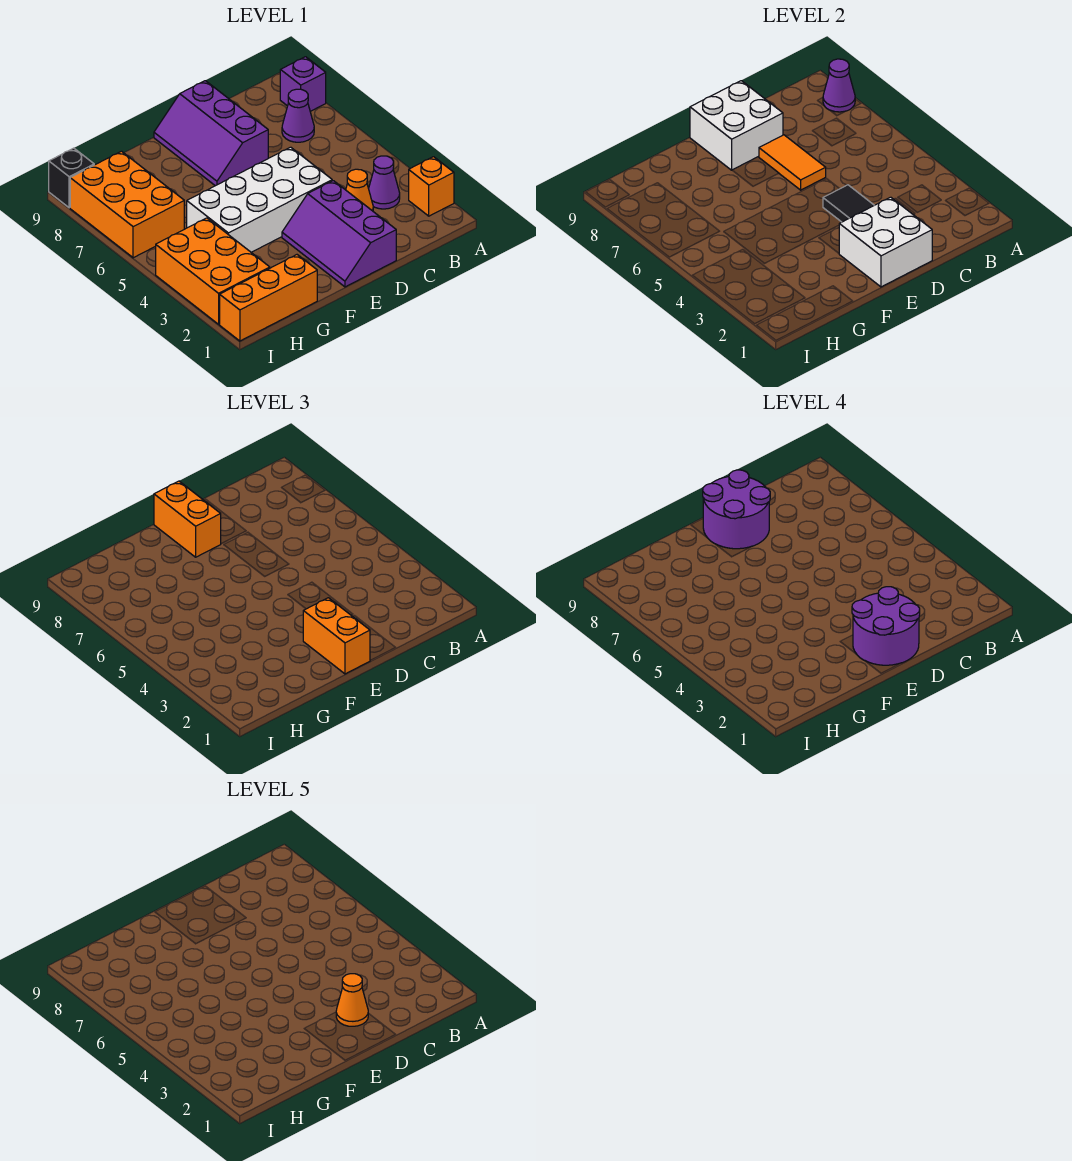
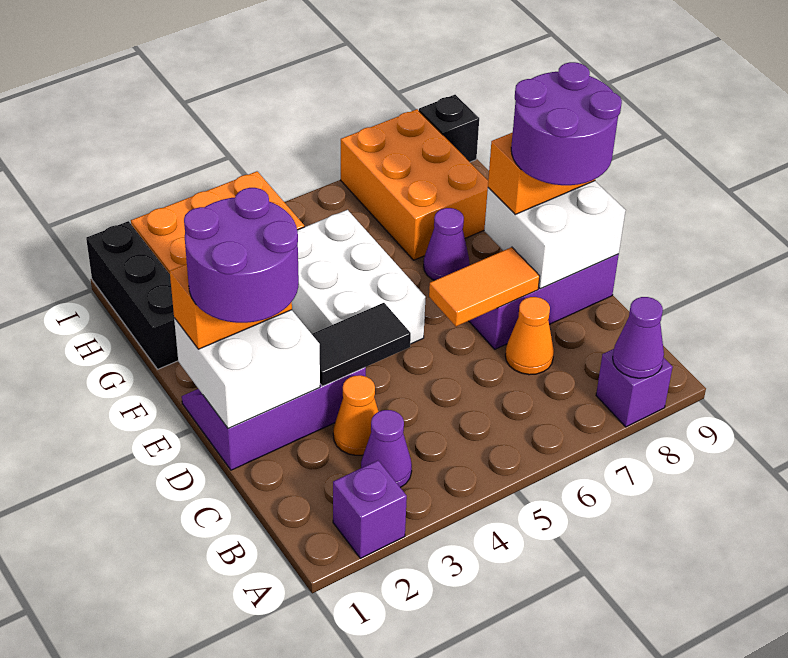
orange brick A2 level 1 -> purple brick A2 level 1
purple cone B7 level 1 -> purple cone F7 level 1
orange cone D2 level 5 -> orange cone C7 level 1
white brick D4:G5 level 1 -> white brick E4:G5 level 1
orange brick G1:I1 level 1 -> black brick G1:I1 level 1
orange brick H6:I8 level 1 -> orange brick G7:I8 level 1

